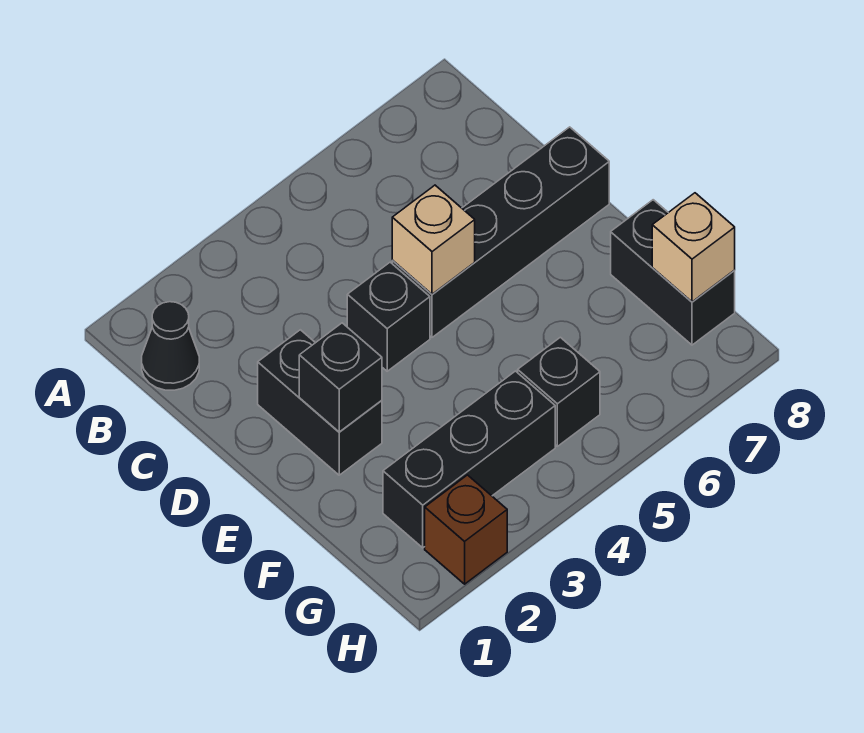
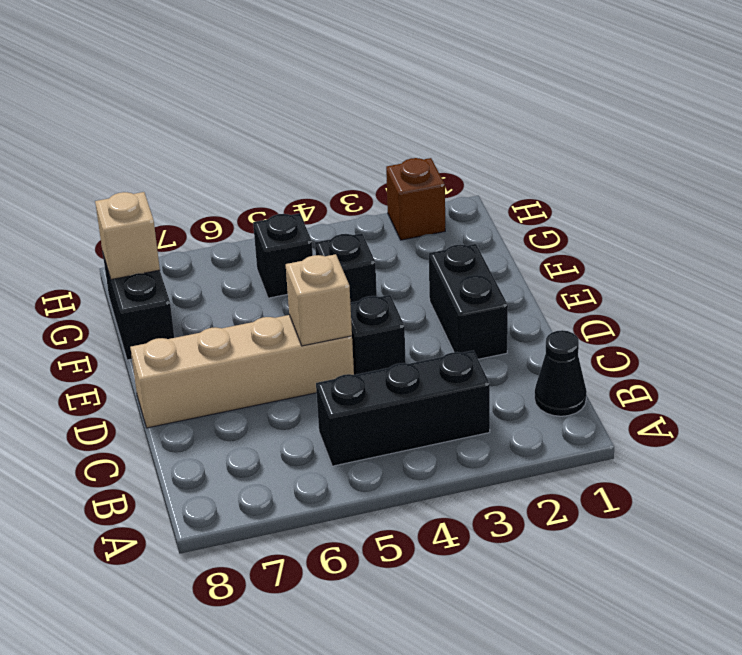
black brick D5:D8 level 1 -> tan brick D5:D8 level 1
black brick E2 level 2 -> black brick F4 level 1
black brick G2:G4 level 1 -> black brick B3:B5 level 1

